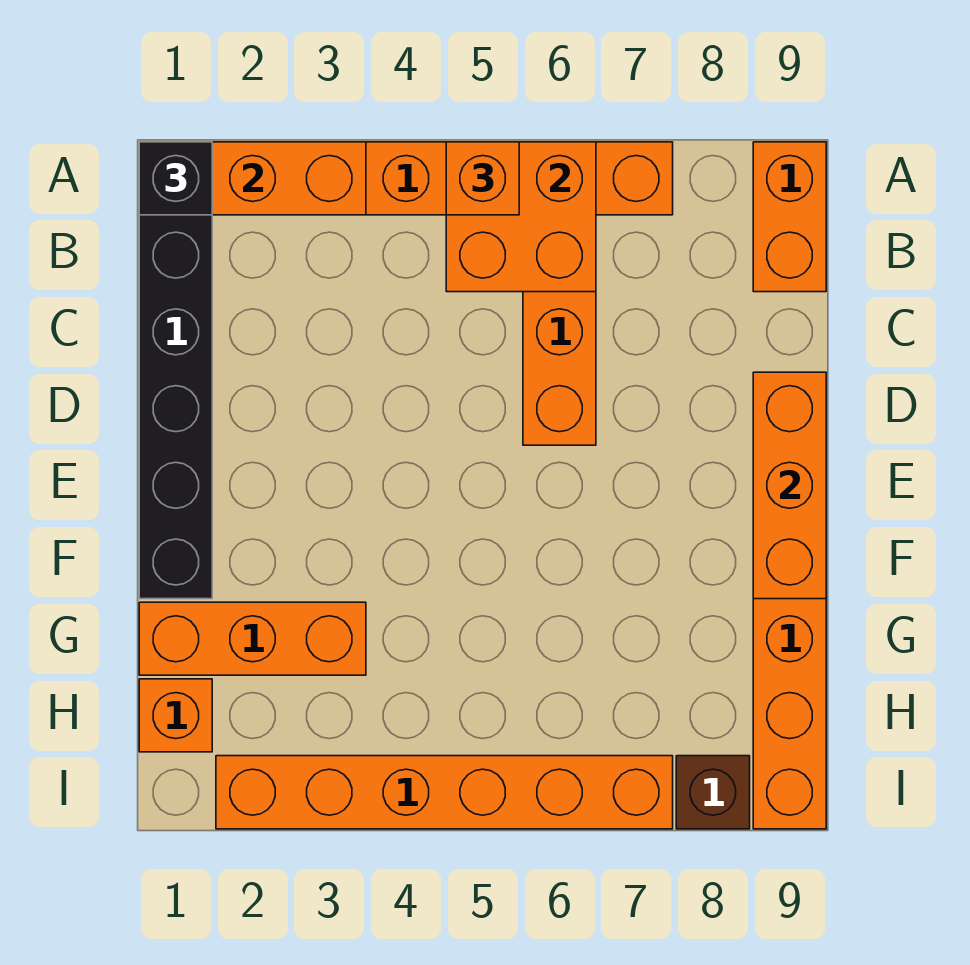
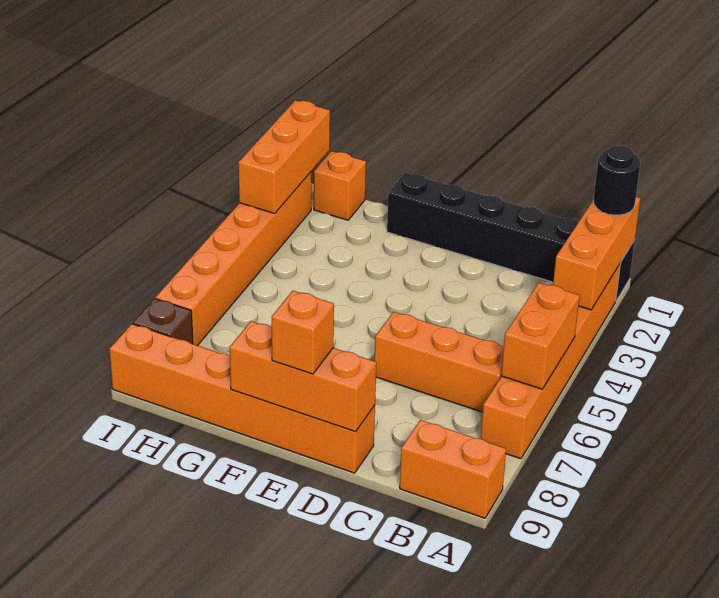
black brick A1 level 3 -> black round brick A1 level 3
orange brick A5:B6 level 2 -> orange brick A5:A6 level 2
orange brick A5 level 3 -> orange brick E9 level 3
orange brick G1:G3 level 1 -> orange brick I1:I3 level 2

